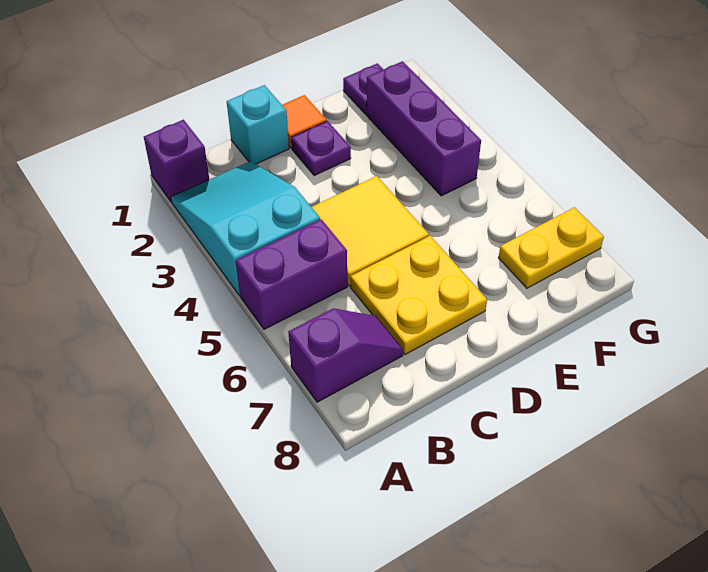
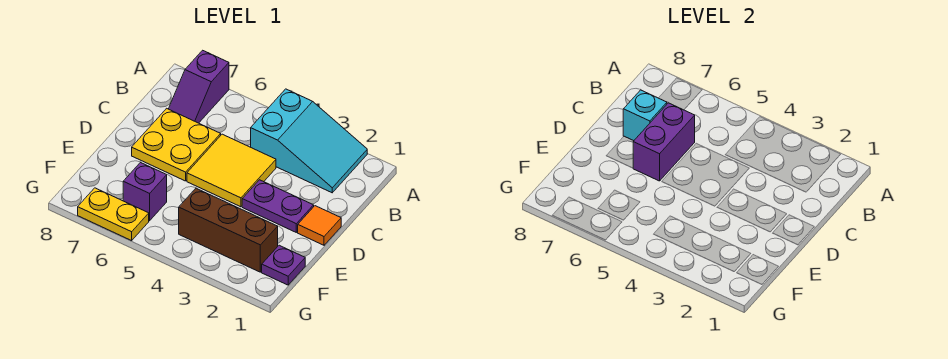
purple brick A1 level 1 -> purple brick F6 level 1
purple brick A5:B5 level 1 -> purple brick C6:D6 level 2
cyan brick C1 level 1 -> cyan brick C7 level 2
purple plate D2 level 1 -> purple plate D2:D3 level 1
purple brick F2:F4 level 1 -> brown brick F2:F4 level 1
yellow plate F7:G7 level 1 -> yellow plate G6:G7 level 1

